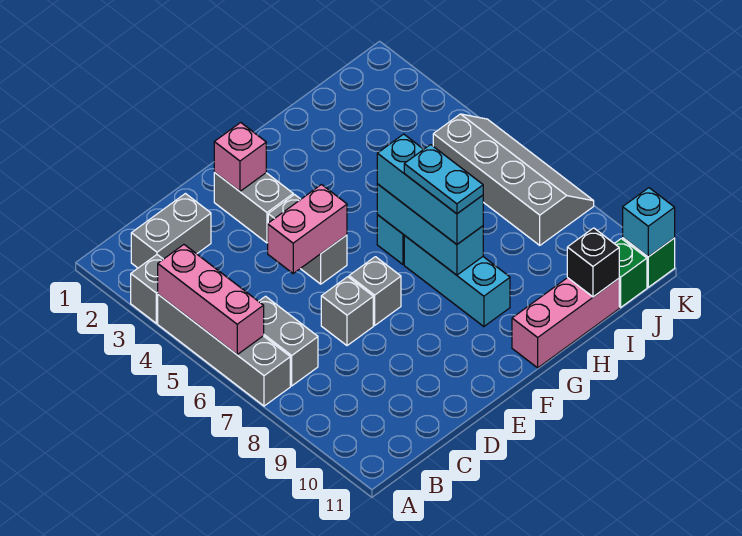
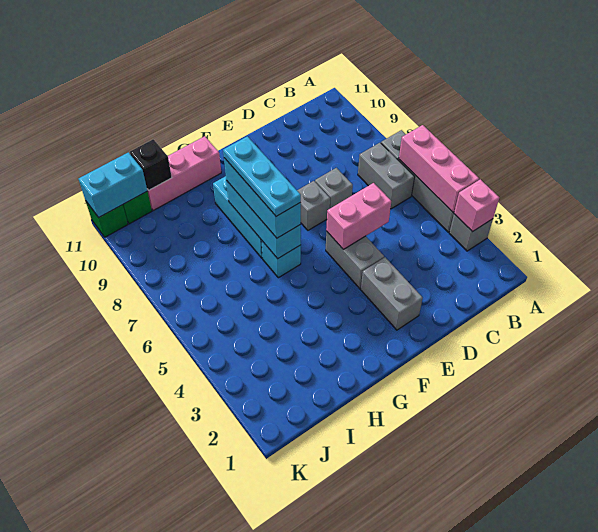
grey brick B2:C2 level 1 -> none
pink brick E2 level 2 -> pink brick A3 level 2
cyan plate G7:G8 level 4 -> cyan plate G6:G8 level 4
grey slope J5:K8 level 1 top J -> none
cyan brick K11 level 2 -> cyan brick J11:K11 level 2

